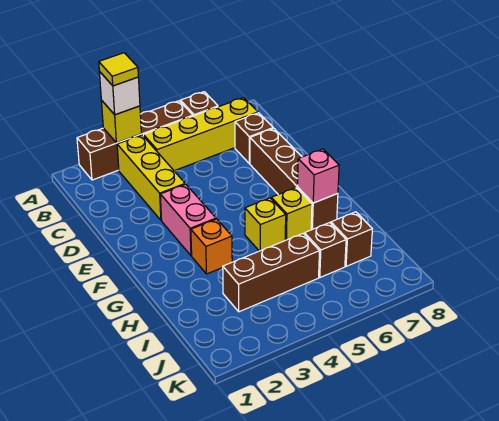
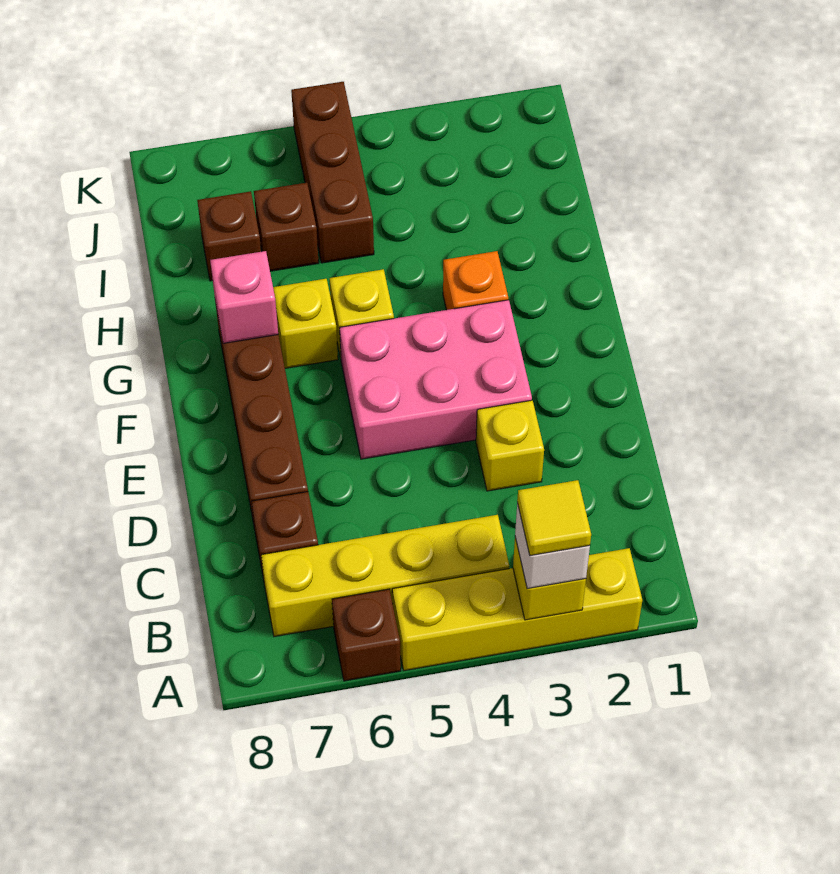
brown brick A2:A5 level 1 -> yellow brick A2:A5 level 1
yellow brick B3:D3 level 1 -> yellow brick D3 level 1
pink brick E3:F3 level 1 -> pink brick E3:F5 level 1
brown brick I3:I5 level 1 -> brown brick I5:K5 level 1

